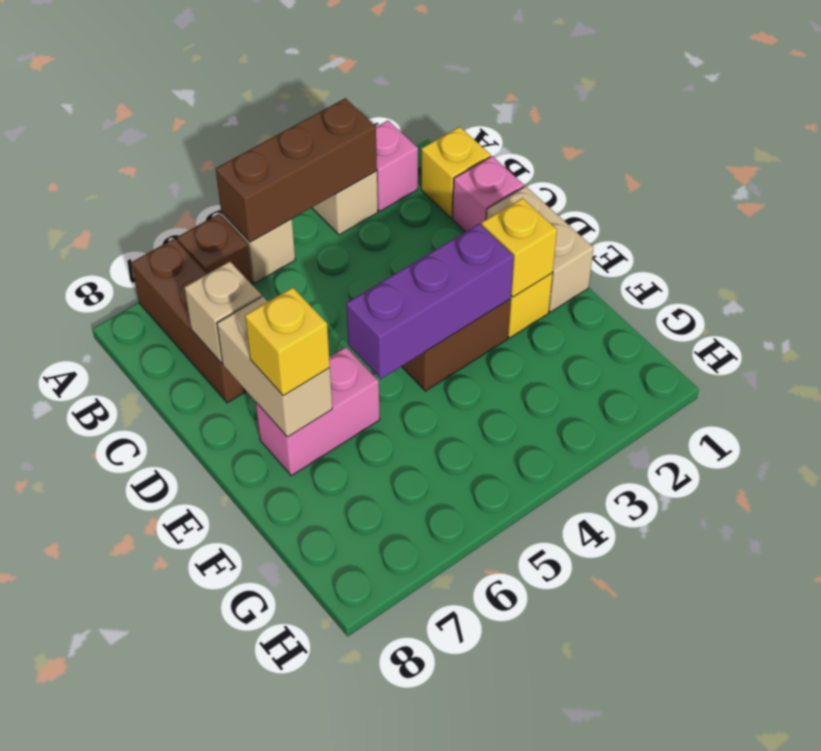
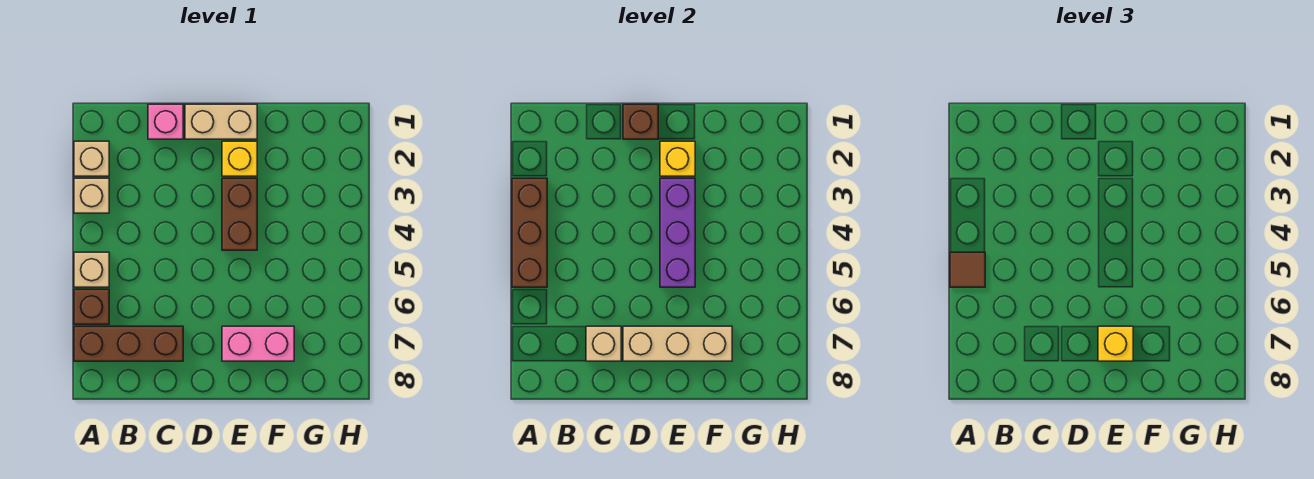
pink brick A2 level 1 -> tan brick A2 level 1
none -> brown tile A5 level 3
yellow brick B1 level 1 -> none
none -> brown brick D1 level 2
tan brick D7:E7 level 2 -> tan brick D7:F7 level 2
pink brick E6:E7 level 1 -> pink brick E7:F7 level 1

